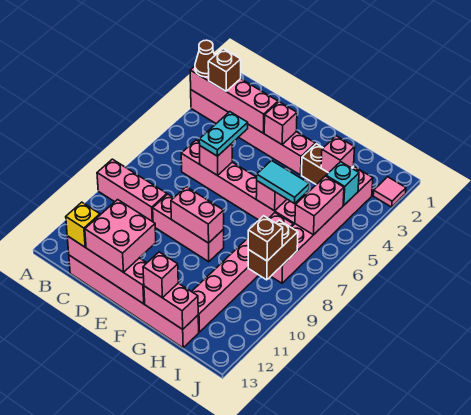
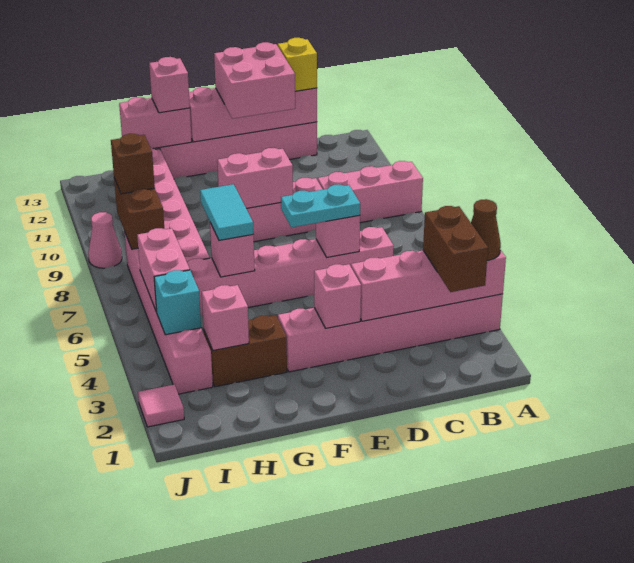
brown brick B3 level 3 -> brown brick B2:B3 level 3
cyan plate D5:D6 level 3 -> cyan plate D6:E6 level 3
cyan tile G6:H6 level 3 -> cyan tile G6:G7 level 3
none -> pink cone J9 level 1

